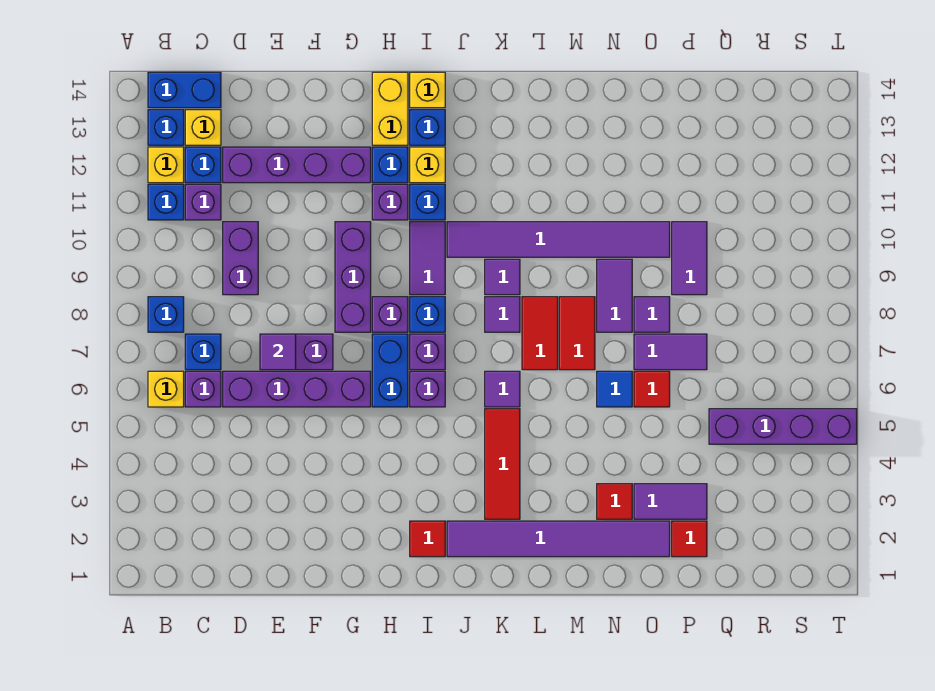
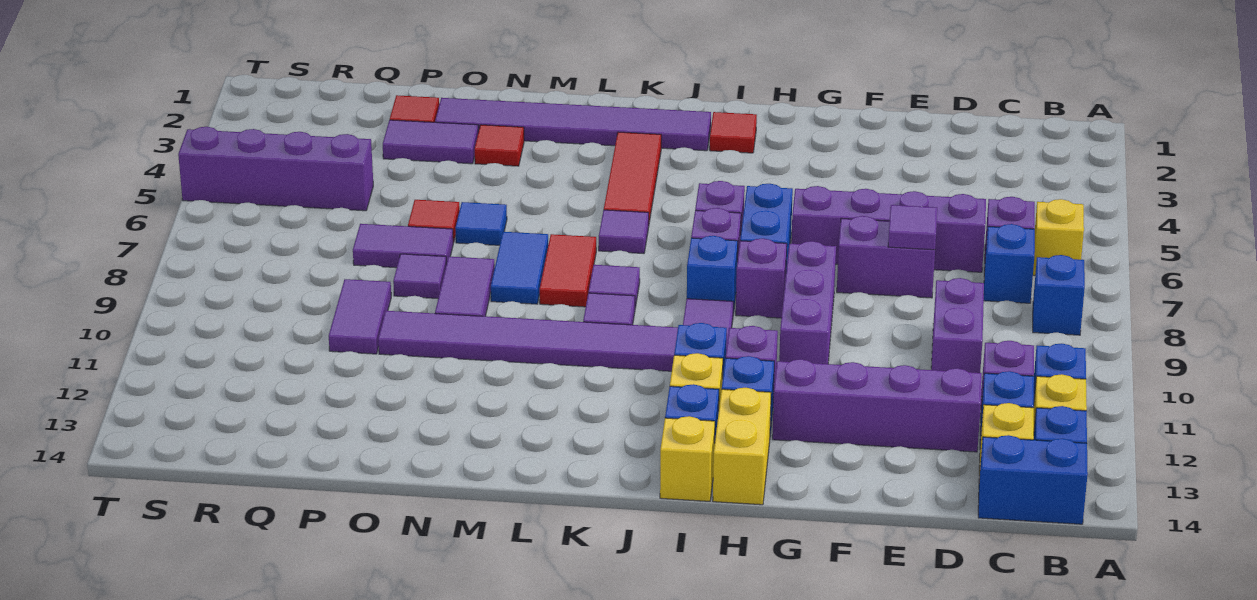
red tile M7:M8 level 1 -> blue tile M7:M8 level 1

